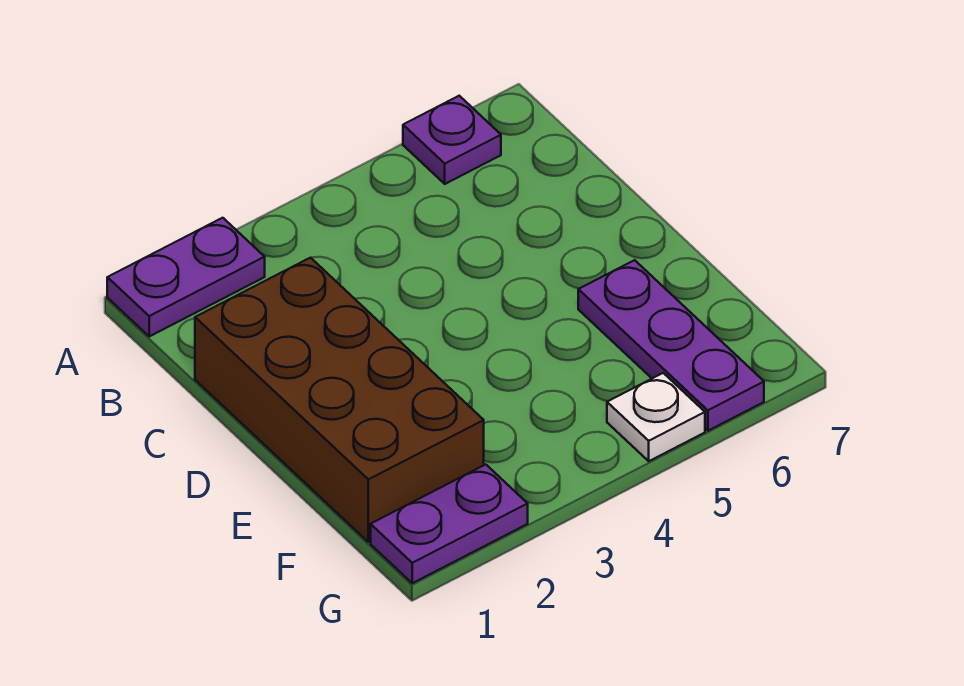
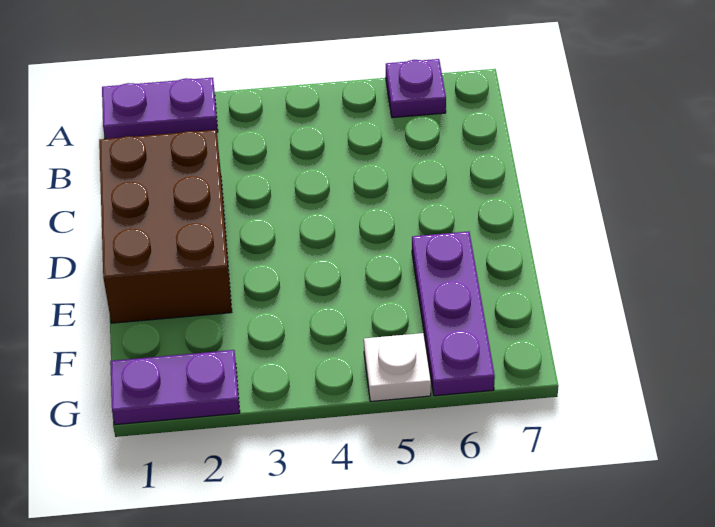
brown brick C1:F2 level 1 -> brown brick C1:E2 level 1

